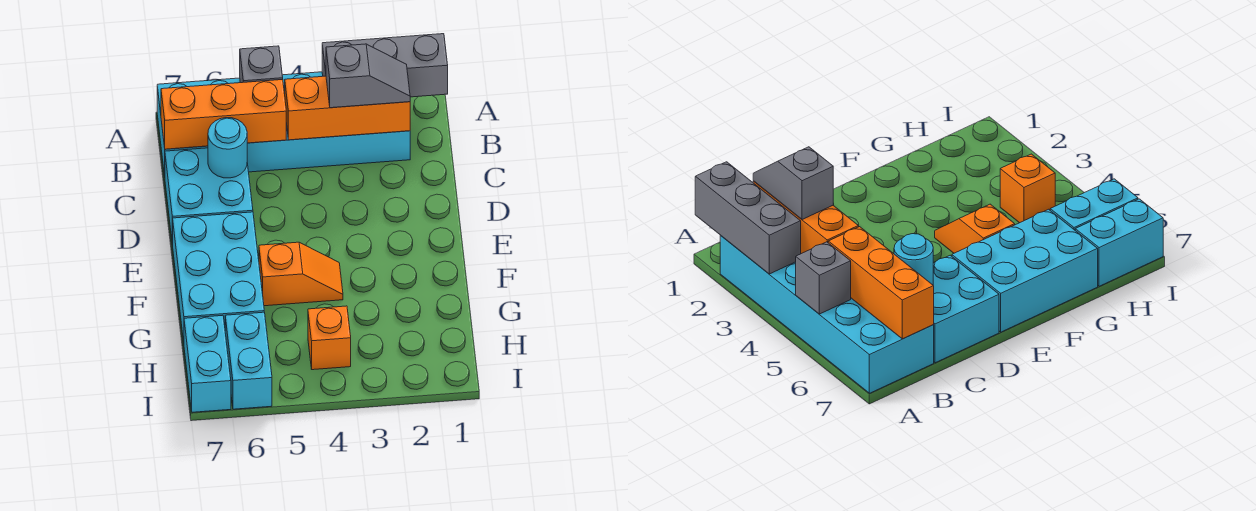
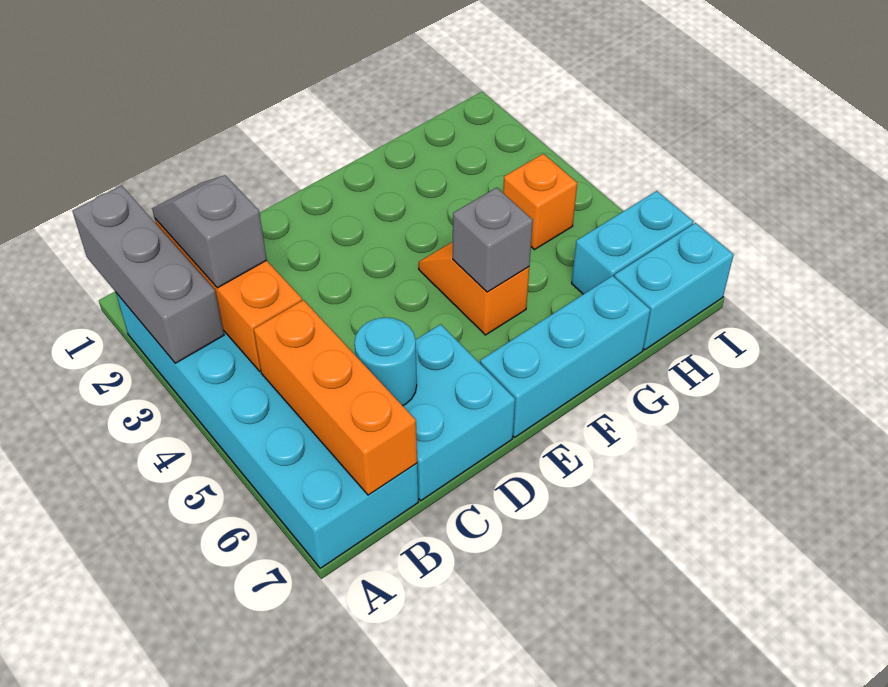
grey brick A5 level 2 -> grey brick F5 level 2
cyan brick E6:G7 level 1 -> cyan brick E7:G7 level 1

